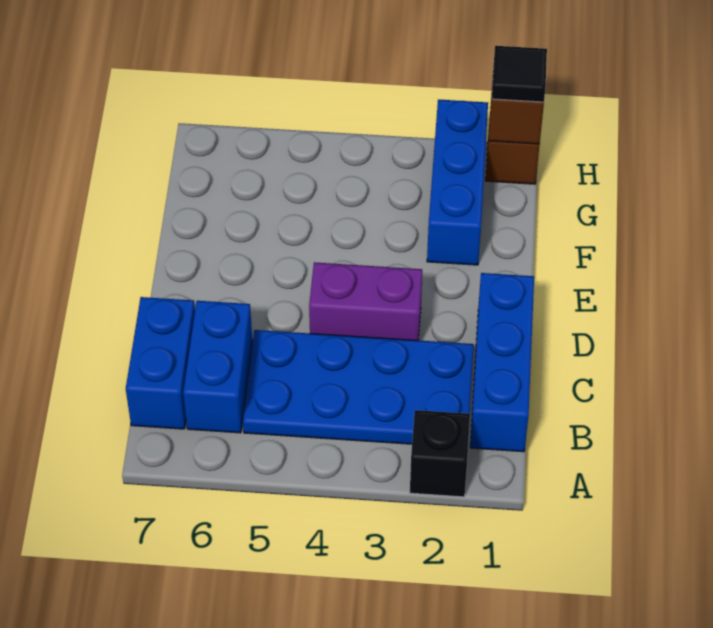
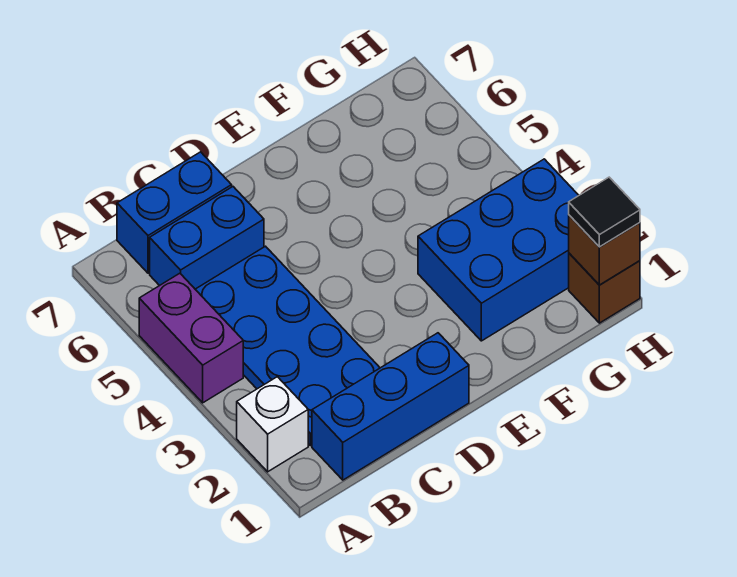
black brick A2 level 1 -> white brick A2 level 1
purple brick D3:D4 level 1 -> purple brick A4:A5 level 1
blue brick F2:H2 level 1 -> blue brick F2:H3 level 1

